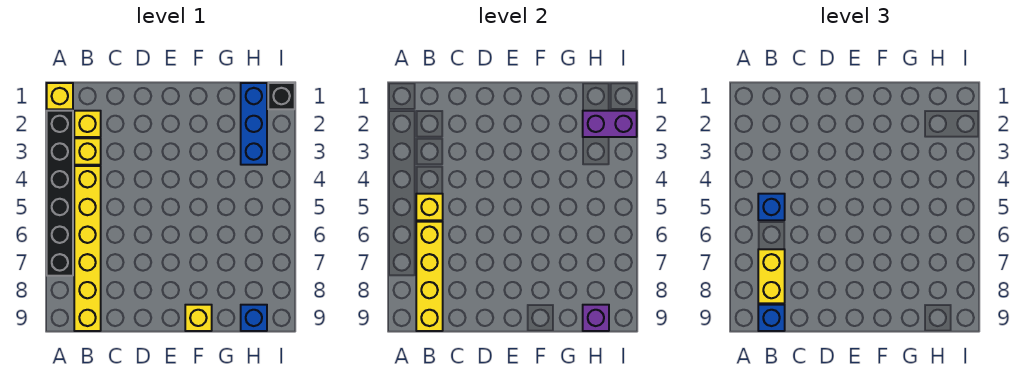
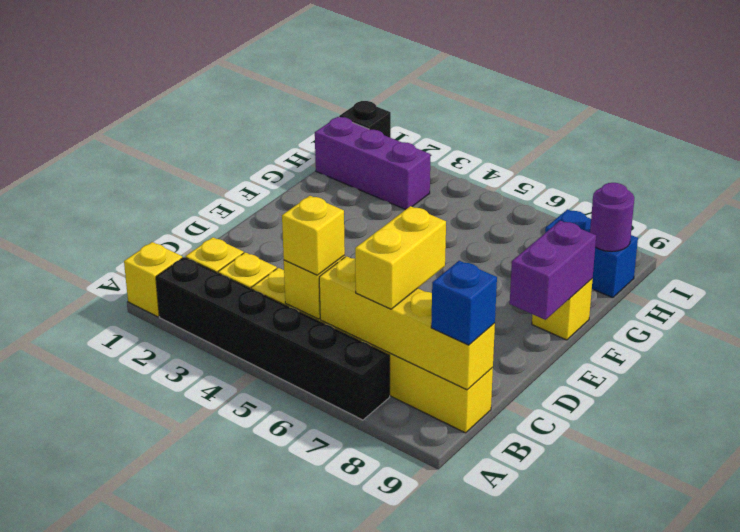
blue brick B5 level 3 -> yellow brick B5 level 3
yellow brick B7:B8 level 3 -> yellow brick B7:C7 level 3
blue brick H1:H3 level 1 -> purple brick H1:H3 level 1
purple brick H2:I2 level 2 -> purple brick E9:F9 level 2
blue brick H9 level 1 -> blue brick H8:H9 level 1
purple brick H9 level 2 -> purple round brick H9 level 2

